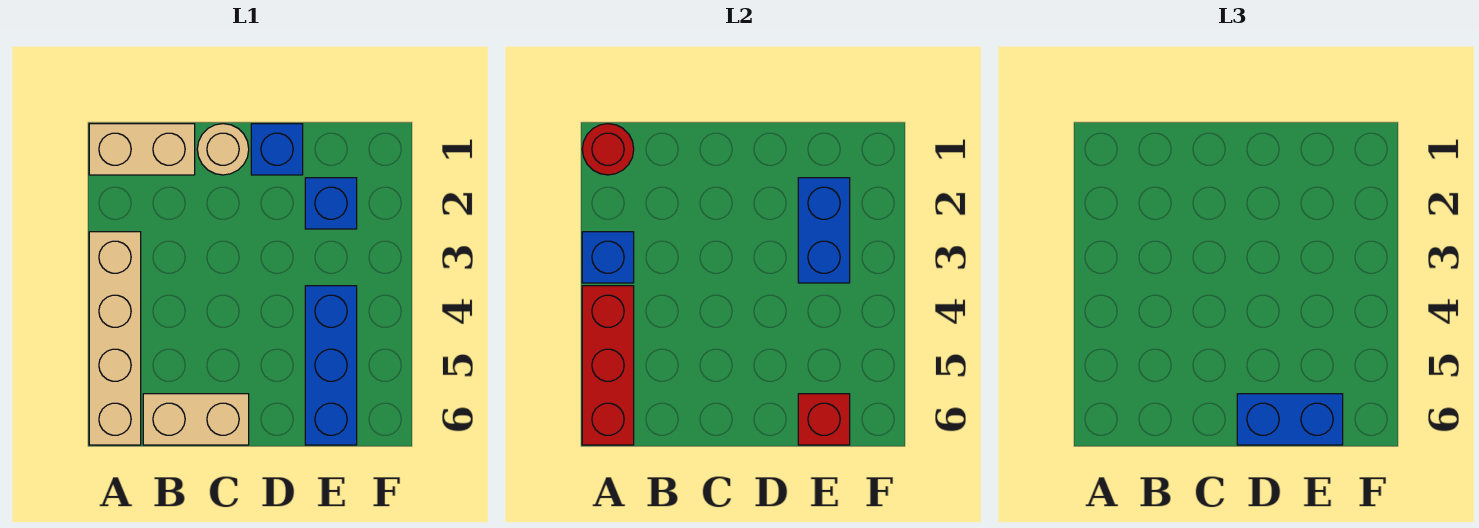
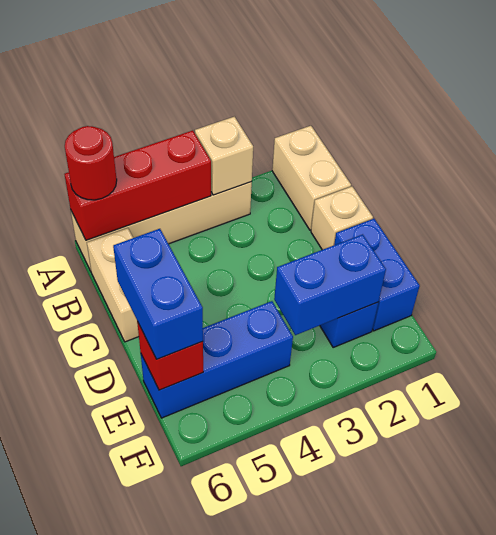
red round brick A1 level 2 -> red round brick A6 level 3
blue brick A3 level 2 -> tan brick A3 level 2
tan round brick C1 level 1 -> tan brick C1 level 1
blue brick D1 level 1 -> blue brick D1:E1 level 1

